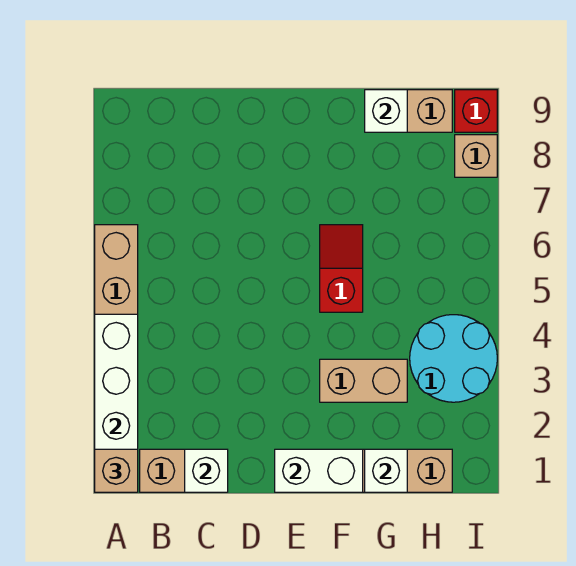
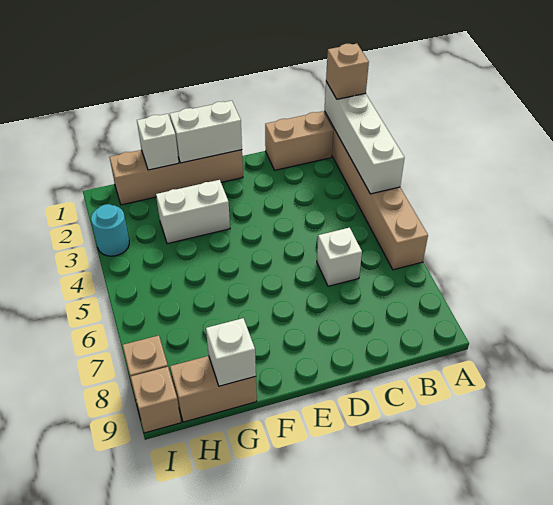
white brick C1 level 2 -> white brick C6 level 1
tan brick F3:G3 level 1 -> white brick F3:G3 level 1
red slope F5:F6 level 1 top 5 -> none
cyan round brick H3:I4 level 1 -> cyan round brick I3 level 1
red brick I9 level 1 -> tan brick I9 level 1

